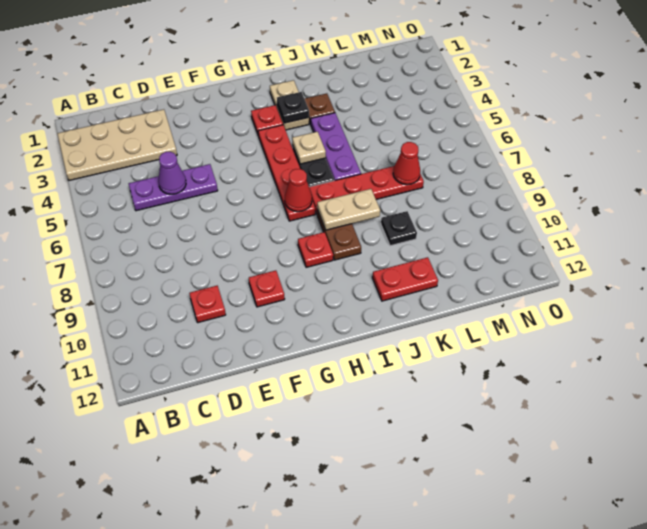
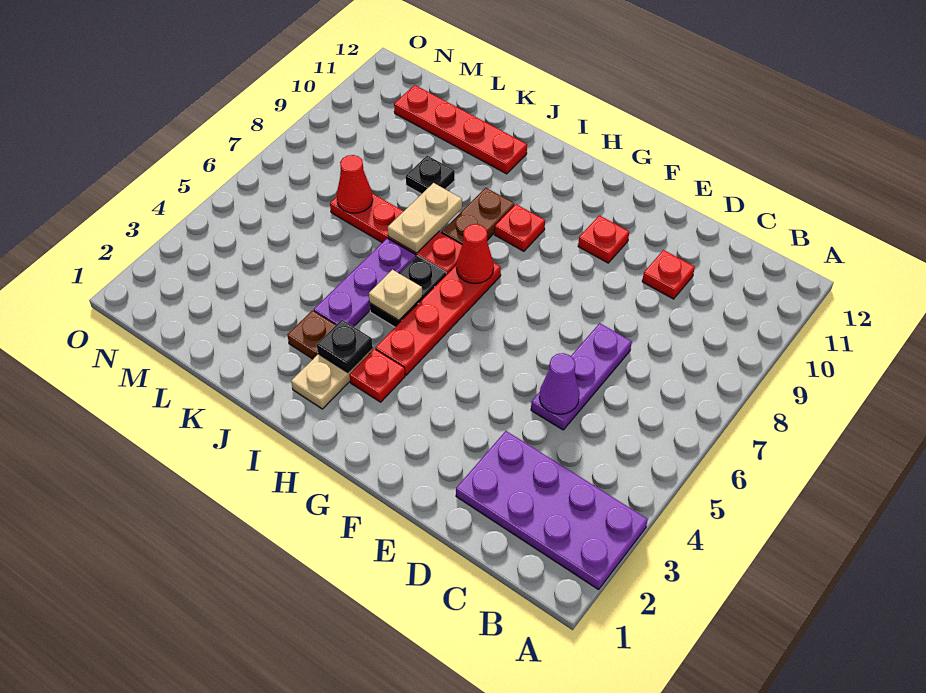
tan plate A2:D3 level 1 -> purple plate A2:D3 level 1
purple plate C5:E5 level 1 -> purple plate D5:D7 level 1
tan plate I8:J8 level 2 -> tan plate J7:J8 level 2
red plate J11:K11 level 1 -> red plate J11:M11 level 1

